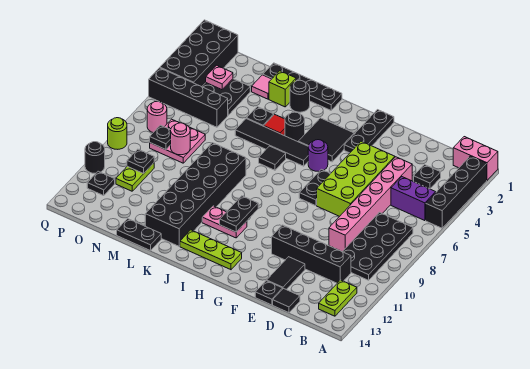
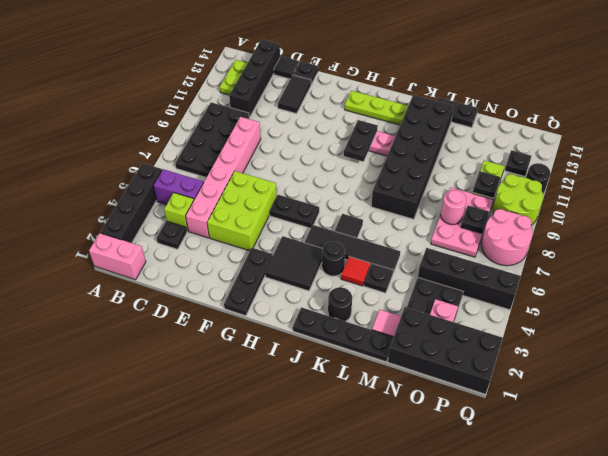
black brick C11:F11 level 1 -> black brick C11:C14 level 1
lime brick E4:F7 level 1 -> lime brick E4:F6 level 1
black plate G6:G7 level 1 -> black plate G6:H6 level 1
purple round brick H5 level 1 -> none
lime brick L2 level 1 -> lime brick C4 level 1
pink plate N7:O8 level 1 -> pink plate N7:O9 level 1
black brick P1:Q4 level 1 -> black brick N1:Q2 level 1
pink round brick P7 level 1 -> pink round brick P7:Q8 level 1
lime round brick Q9 level 1 -> lime round brick P9:Q10 level 1

